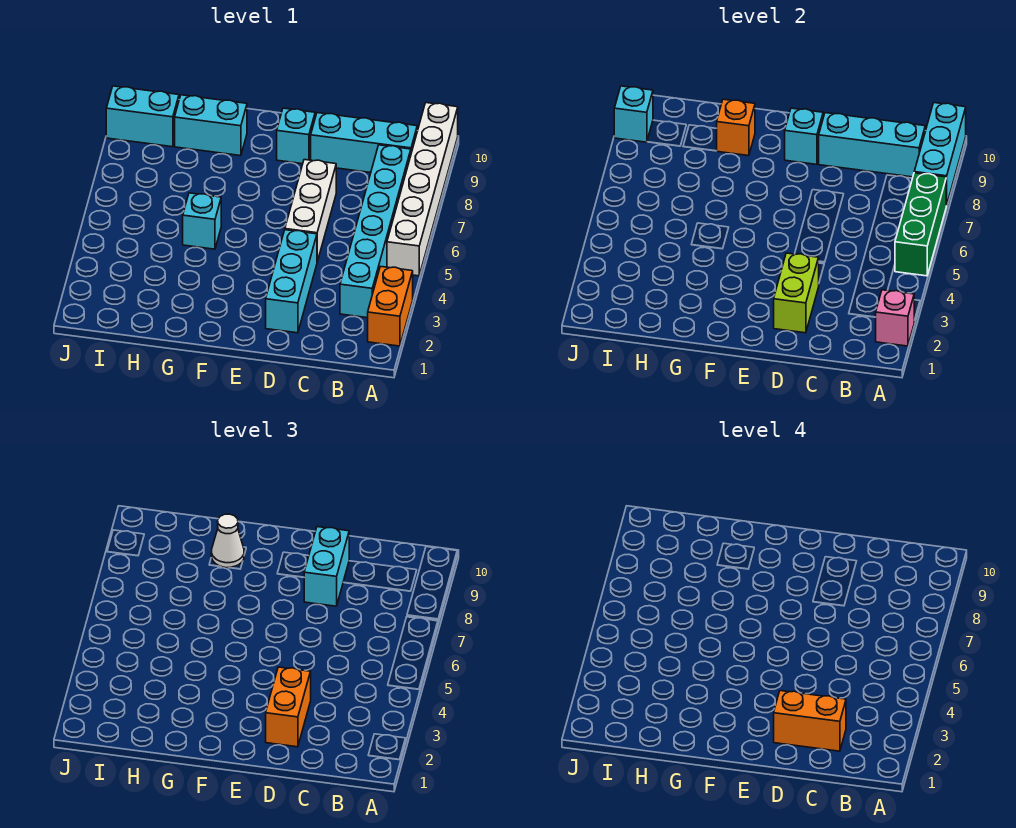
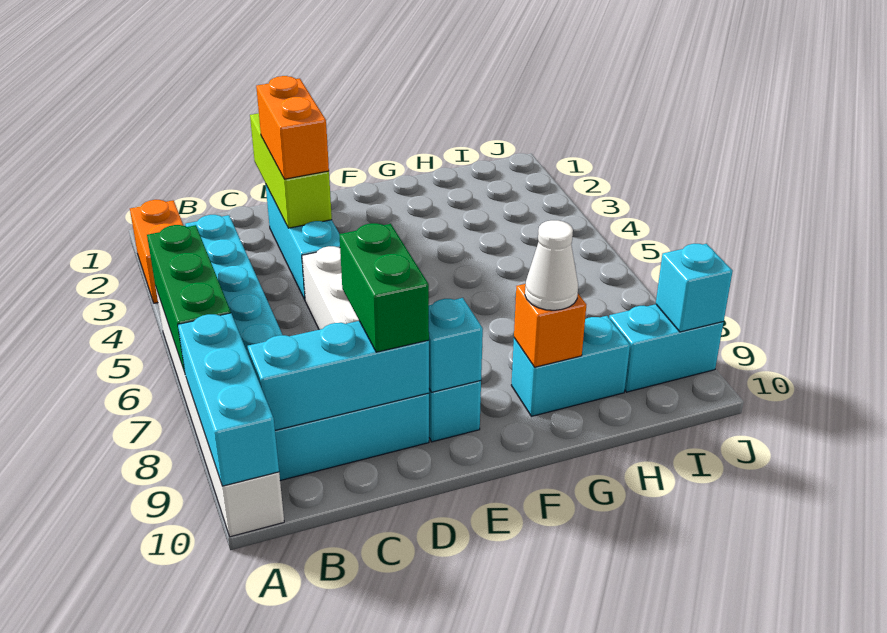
pink brick A2 level 2 -> none
orange brick C2:D2 level 4 -> none
lime brick D2:D3 level 2 -> lime brick D1:D3 level 2
cyan brick D8:D9 level 3 -> green brick D8:D9 level 3
cyan brick G5 level 1 -> none

